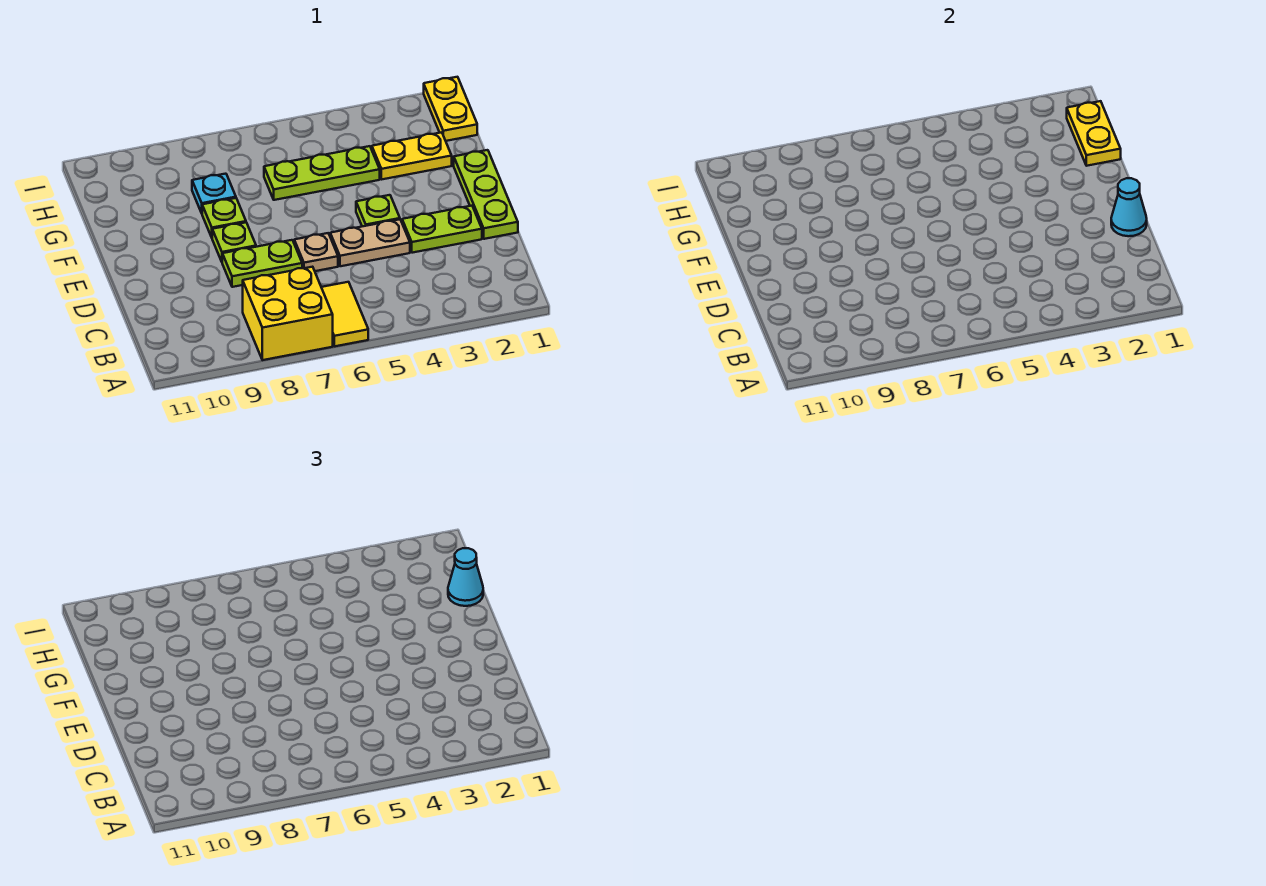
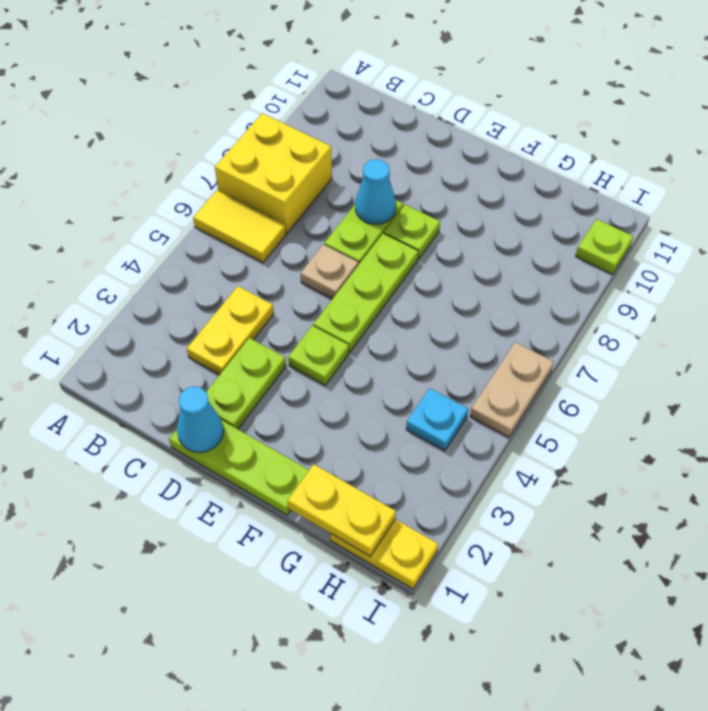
tan plate D4:D5 level 1 -> tan plate I5:I6 level 1
lime plate F8 level 1 -> lime plate I10 level 1
cyan cone G1 level 3 -> cyan cone D8 level 2
yellow plate G2:G3 level 1 -> yellow plate C3:C4 level 1
lime plate G4:G6 level 1 -> lime plate E5:E7 level 1
cyan plate G8 level 1 -> cyan plate H4 level 1

